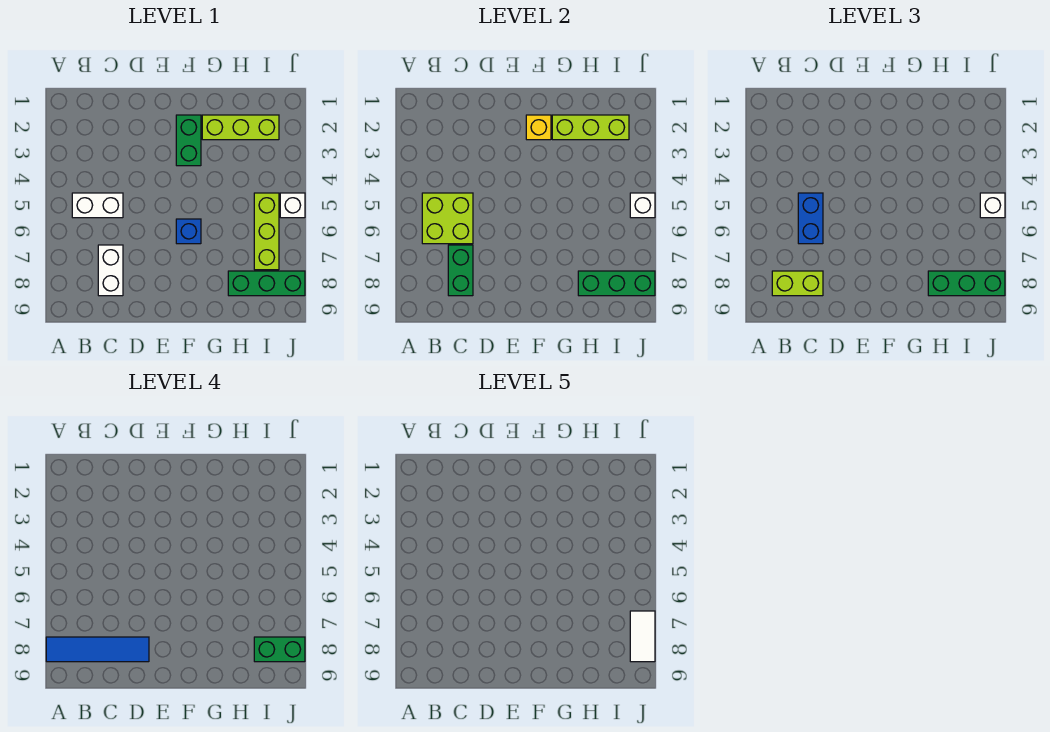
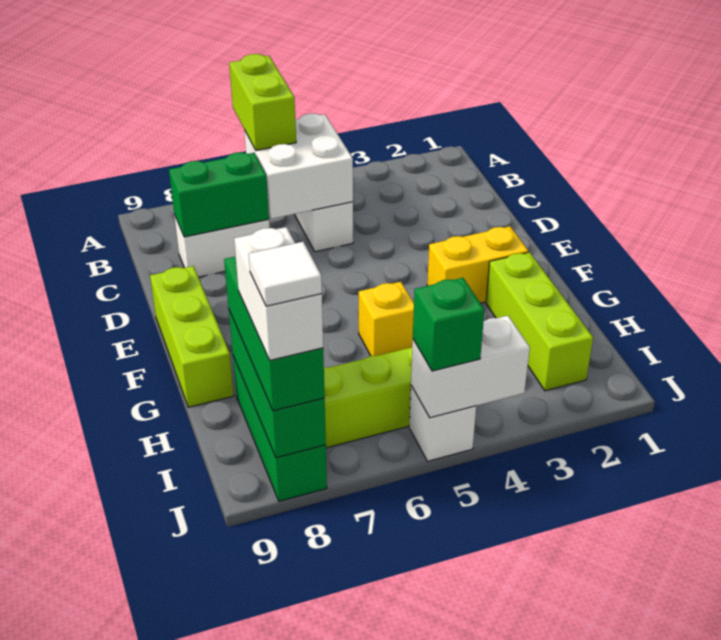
blue tile A8:D8 level 4 -> none
lime brick B5:C6 level 2 -> white brick B5:C6 level 2
lime brick B8:C8 level 3 -> lime brick A6:B6 level 3
blue brick C5:C6 level 3 -> none
green brick F2:F3 level 1 -> yellow brick F2:F3 level 1
yellow brick F2 level 2 -> yellow brick G5 level 1
blue brick F6 level 1 -> none
lime brick G2:I2 level 2 -> lime brick E9:G9 level 1
green brick I8:J8 level 4 -> white brick I8:J8 level 4
white brick J5 level 2 -> white brick J4:J5 level 2
white brick J5 level 3 -> green brick J5 level 3
white tile J7:J8 level 5 -> white tile J8 level 5

